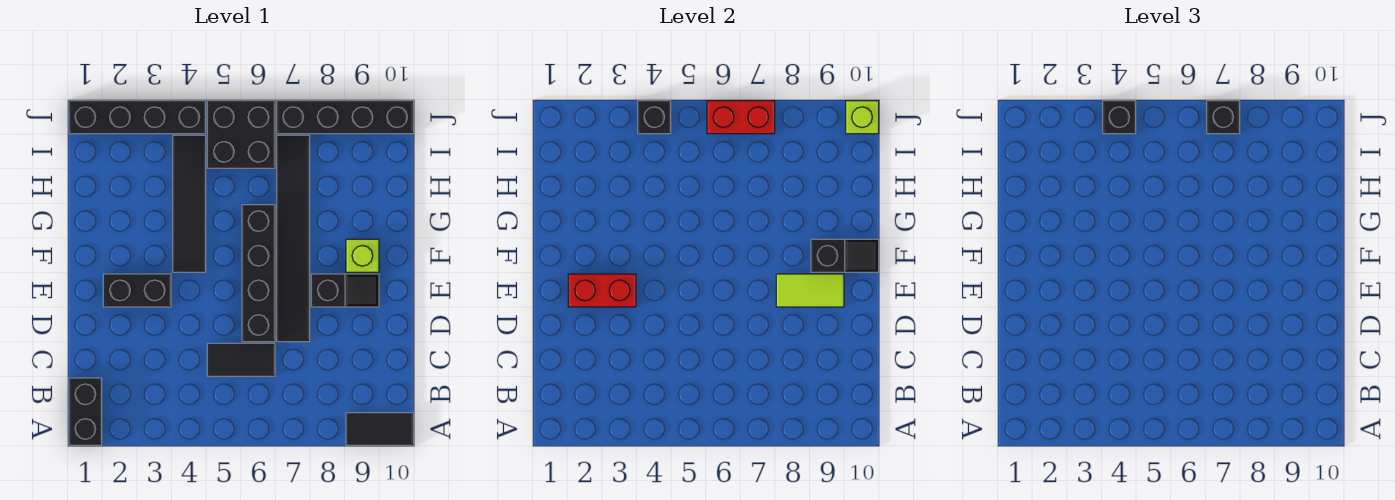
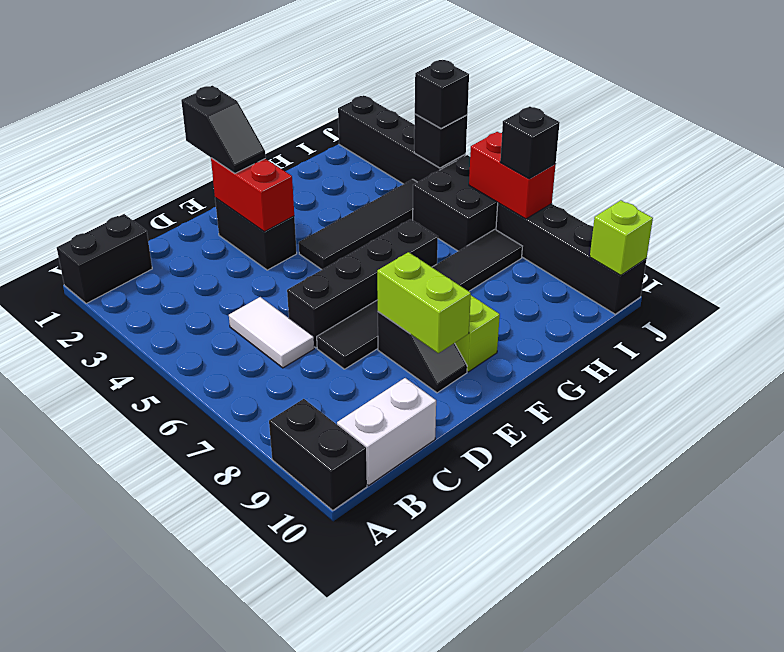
black tile A9:A10 level 1 -> black brick A9:A10 level 1
none -> white brick B10:C10 level 1
black tile C5:C6 level 1 -> white tile C5:C6 level 1
lime tile E8:E9 level 2 -> lime brick E8:E9 level 2
black slope F9:F10 level 2 top 9 -> black slope E1:E2 level 3 top 1

